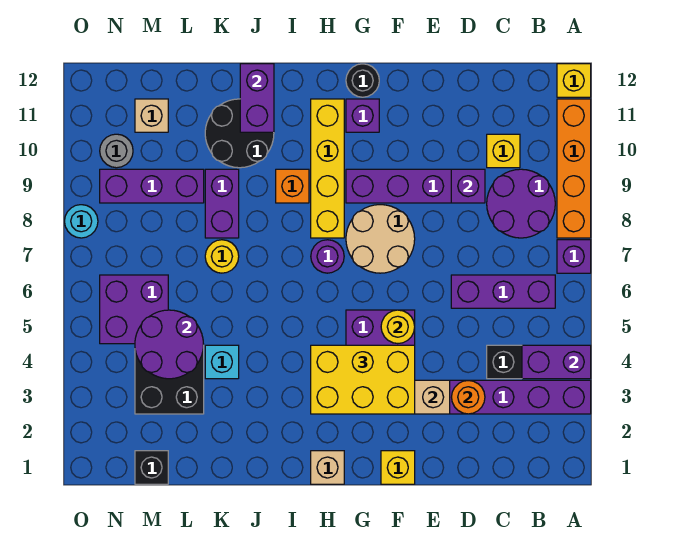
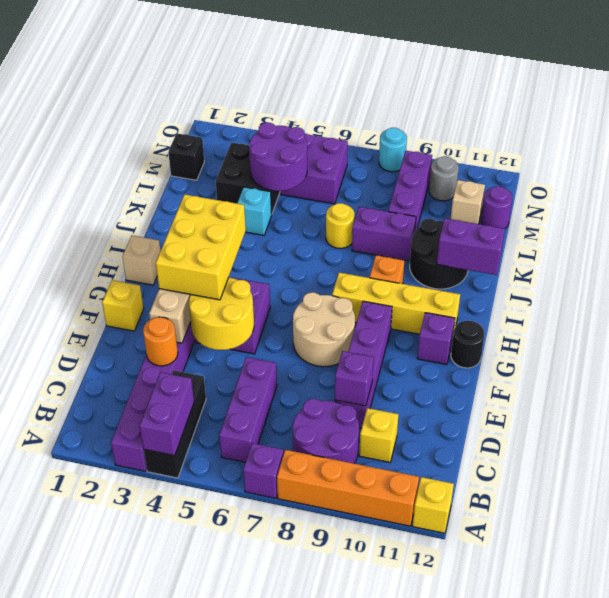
yellow round brick F5 level 2 -> yellow round brick E4:F5 level 2
purple round brick H7 level 1 -> purple round brick M12 level 1

